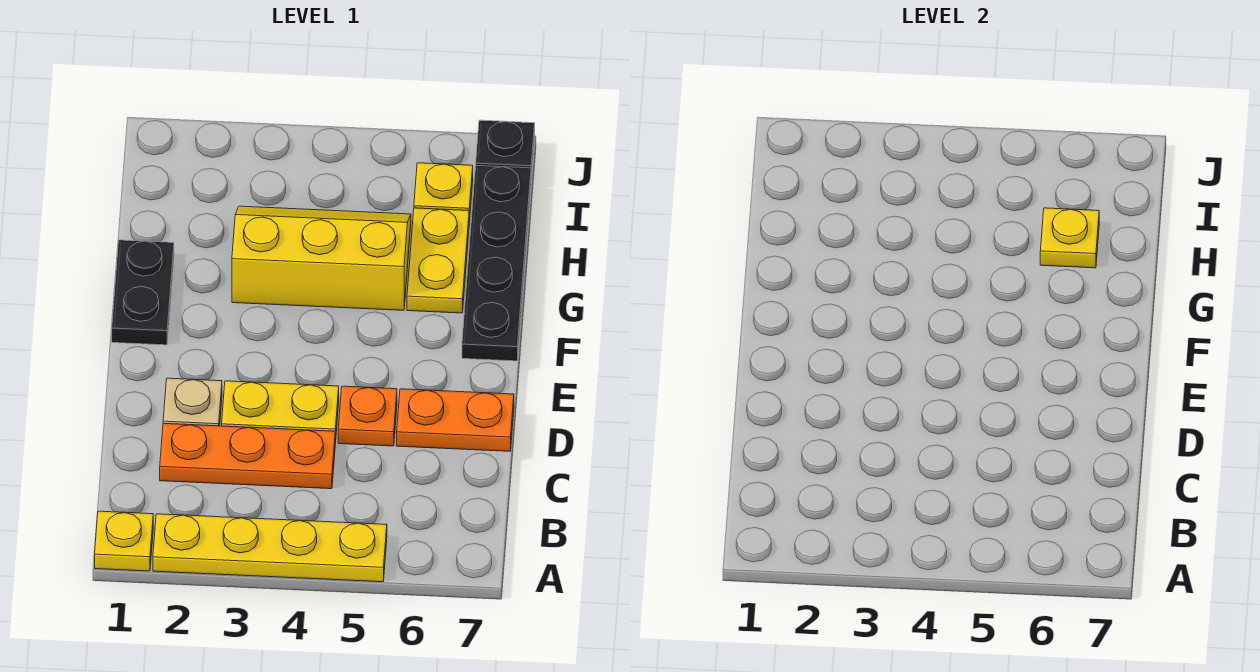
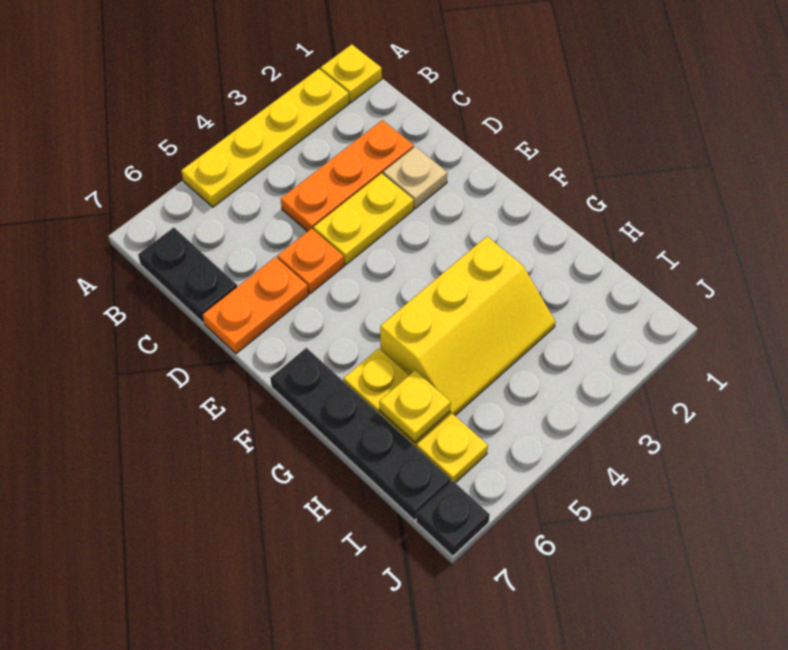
black plate F1:G1 level 1 -> black plate B7:C7 level 1

